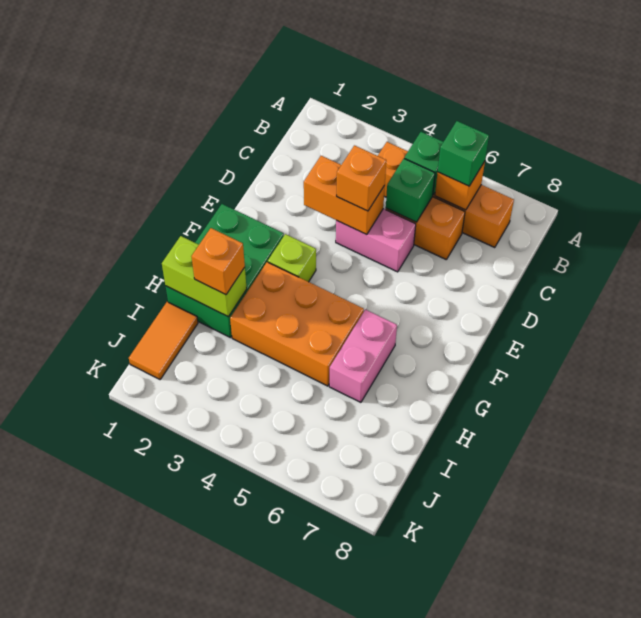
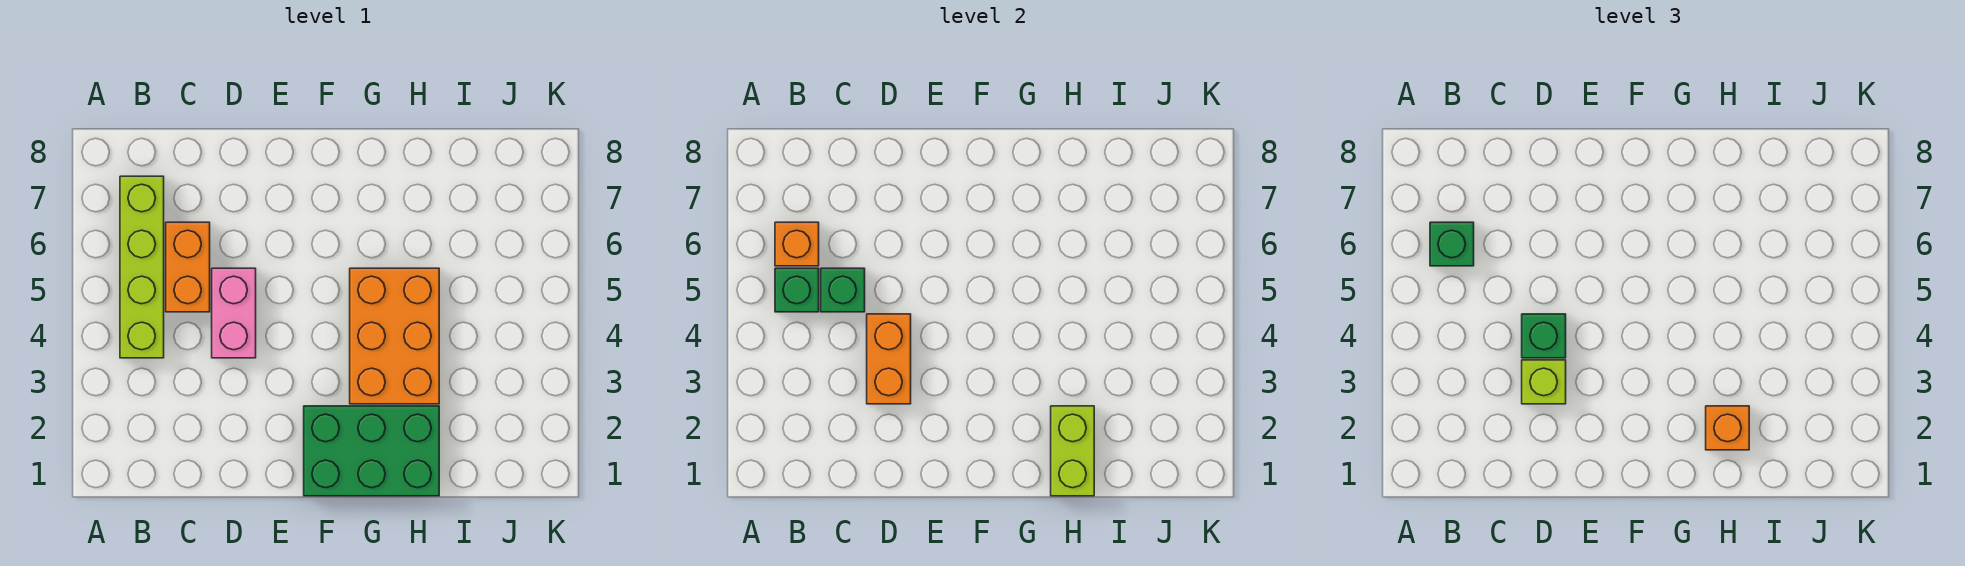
orange brick B4:B7 level 1 -> lime brick B4:B7 level 1
orange brick D4 level 3 -> green brick D4 level 3
lime brick F3 level 1 -> lime brick D3 level 3
pink brick G6:H6 level 1 -> none
orange tile I1:J1 level 1 -> none

